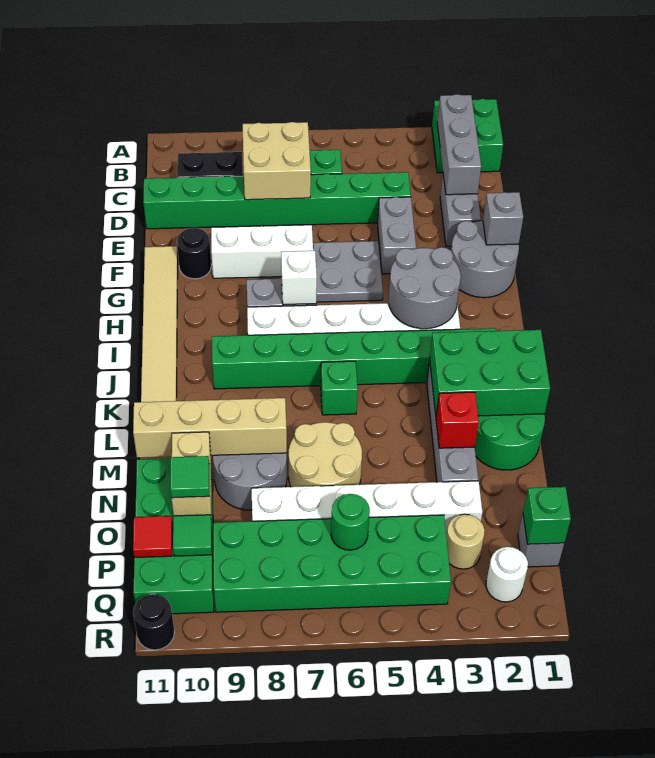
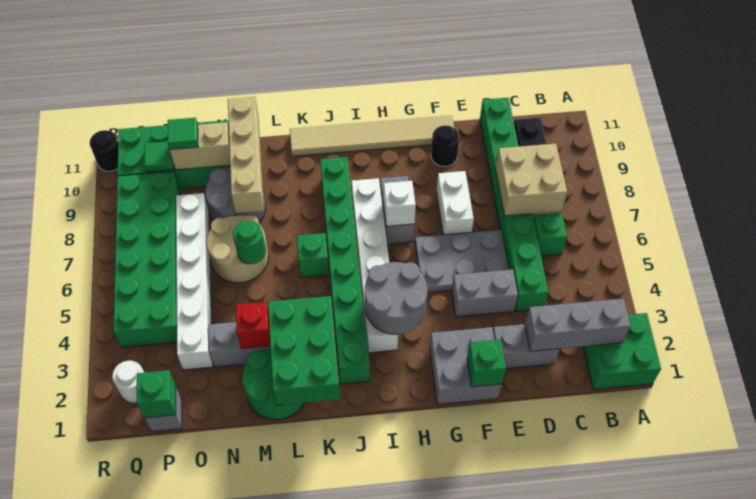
grey round brick F1:G2 level 1 -> grey brick F1:G2 level 1
grey brick F1 level 2 -> green brick F1 level 2
grey plate F5:G6 level 1 -> grey plate E5:G6 level 1
white brick F7:F9 level 1 -> white brick F7:F8 level 1
tan round brick P3 level 1 -> none
green round brick P6 level 2 -> green round brick M6 level 2
red tile P11 level 2 -> none

